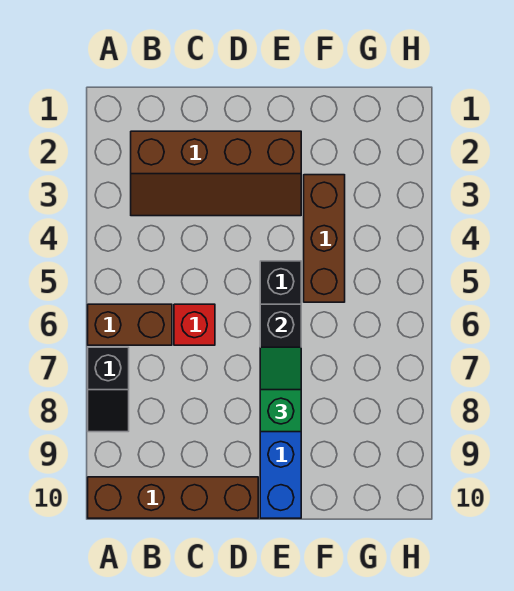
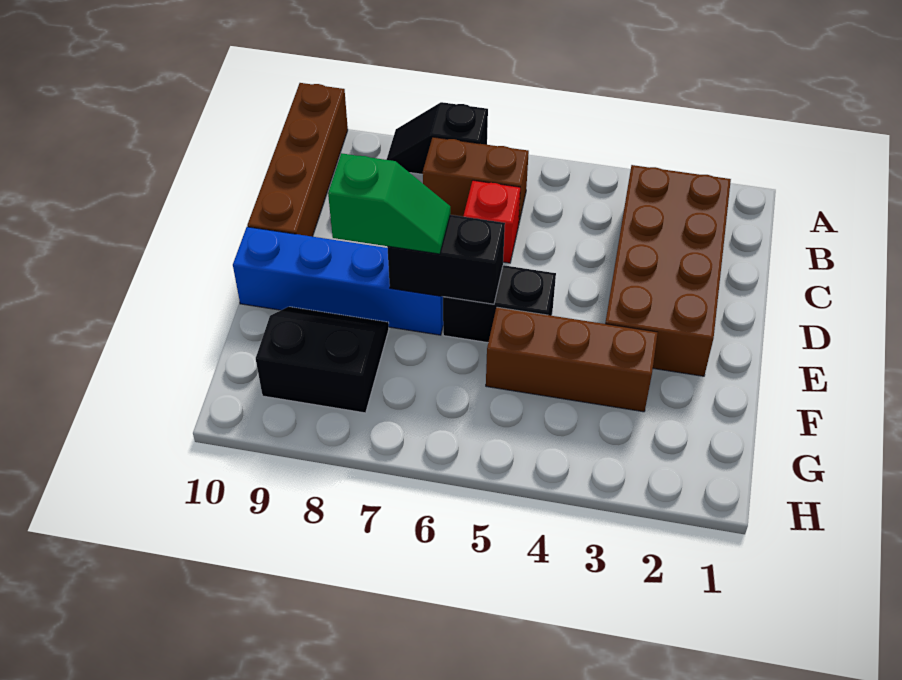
brown brick A6:B6 level 1 -> brown brick B6:B7 level 1
brown slope B2:E3 level 1 top 2 -> brown brick B2:E3 level 1
none -> black slope F8:G9 level 1 top G

